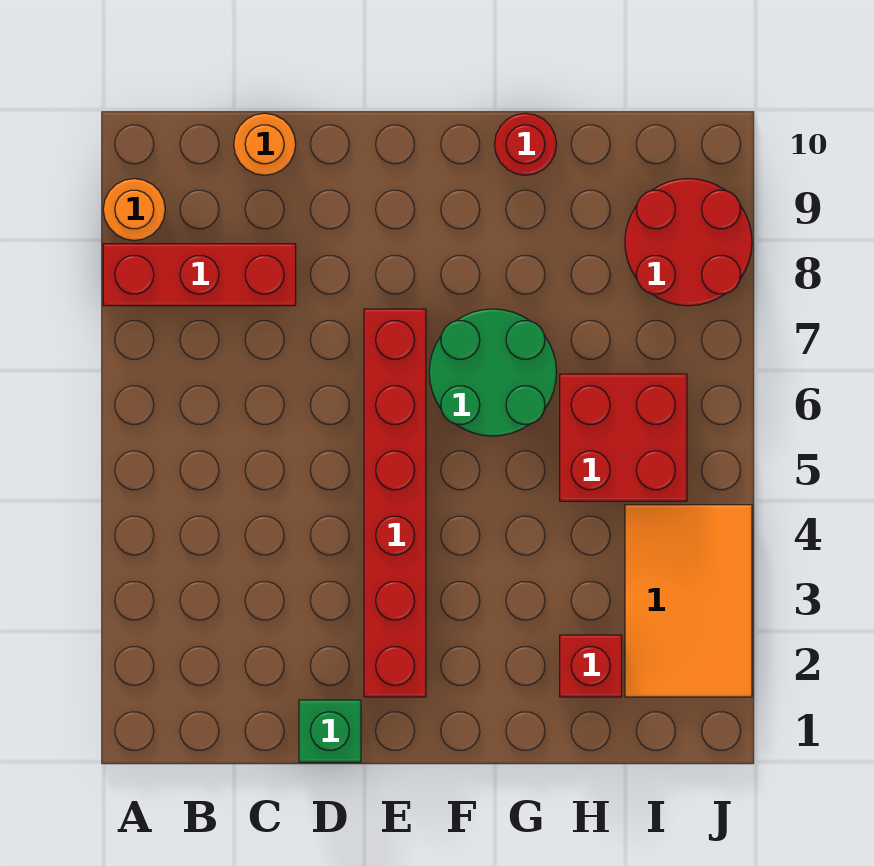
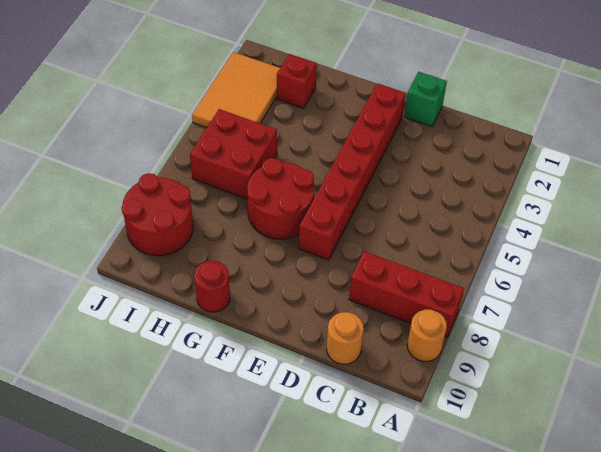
green round brick F6:G7 level 1 -> red round brick F6:G7 level 1

